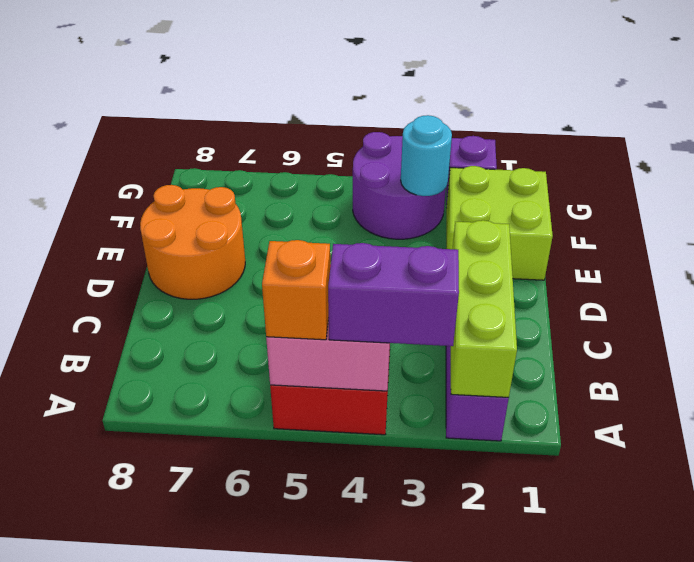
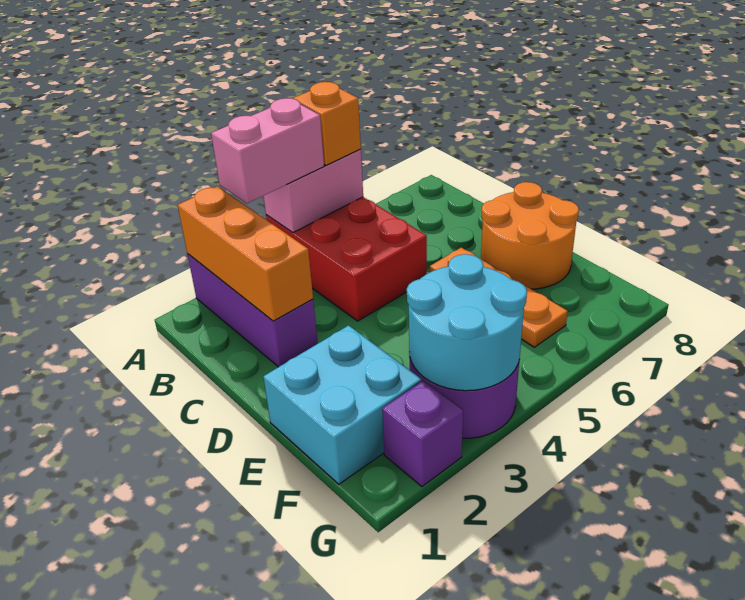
lime brick A2:C2 level 2 -> orange brick A2:C2 level 2
purple brick A3:A4 level 3 -> pink brick A3:A4 level 3
none -> orange plate D6:F6 level 1
lime brick E1:F2 level 1 -> cyan brick E1:F2 level 1
cyan round brick F3 level 2 -> cyan round brick F3:G4 level 2

